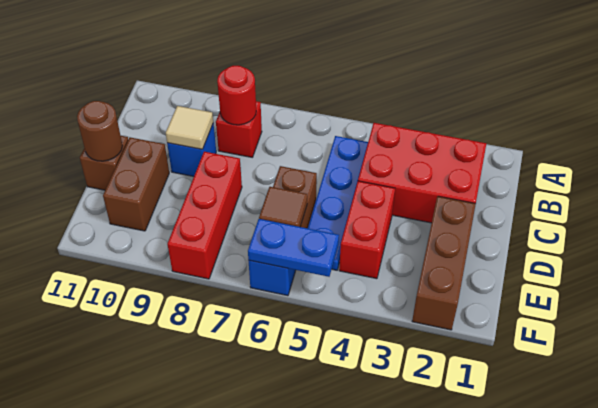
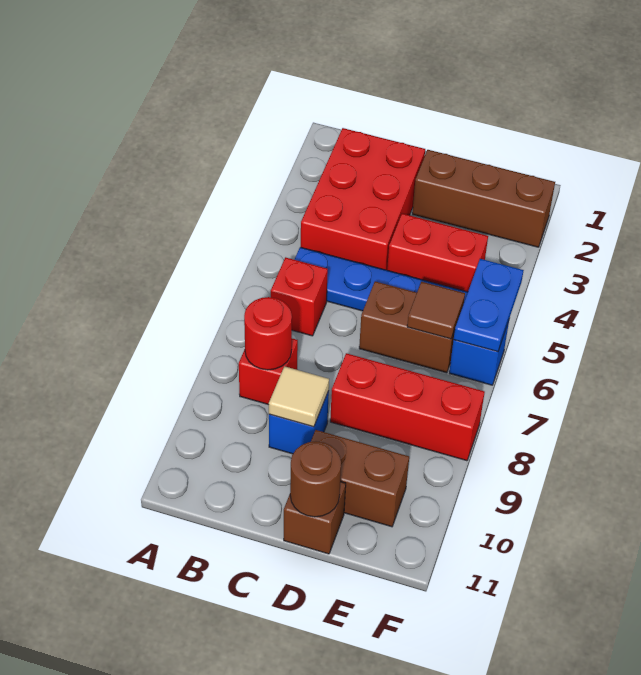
none -> red brick B6 level 1

